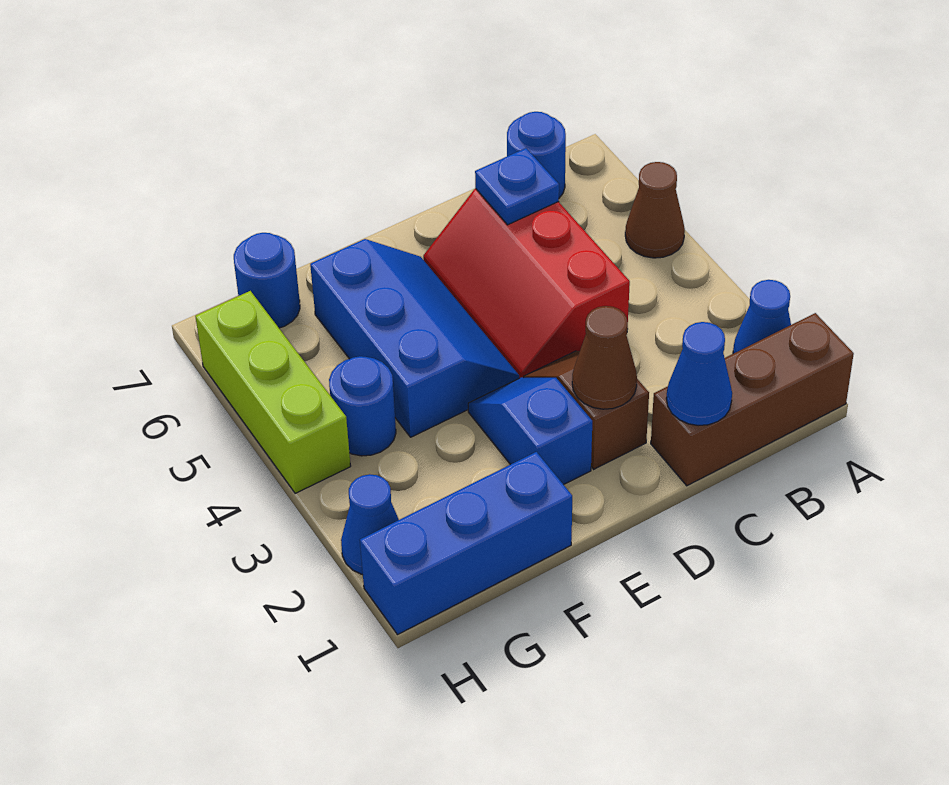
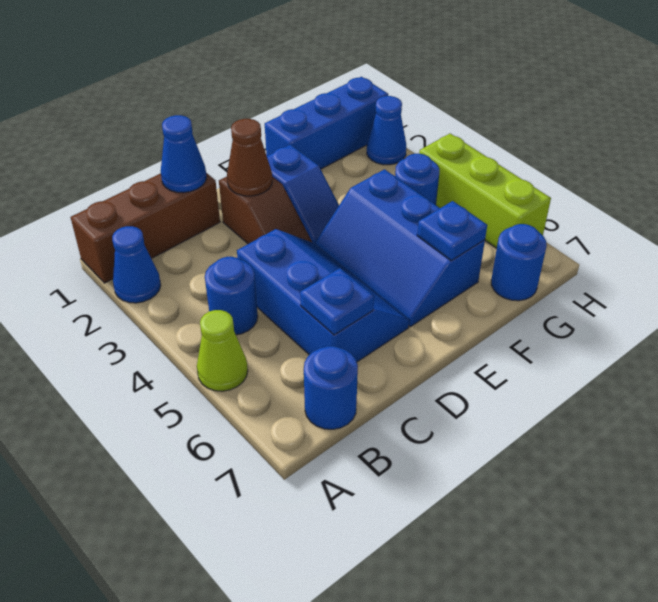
brown cone A5 level 1 -> lime cone A5 level 1
none -> blue round brick B4 level 1
red slope C4:D6 level 1 top C -> blue slope C4:D6 level 1 top C
none -> blue plate F6 level 2

